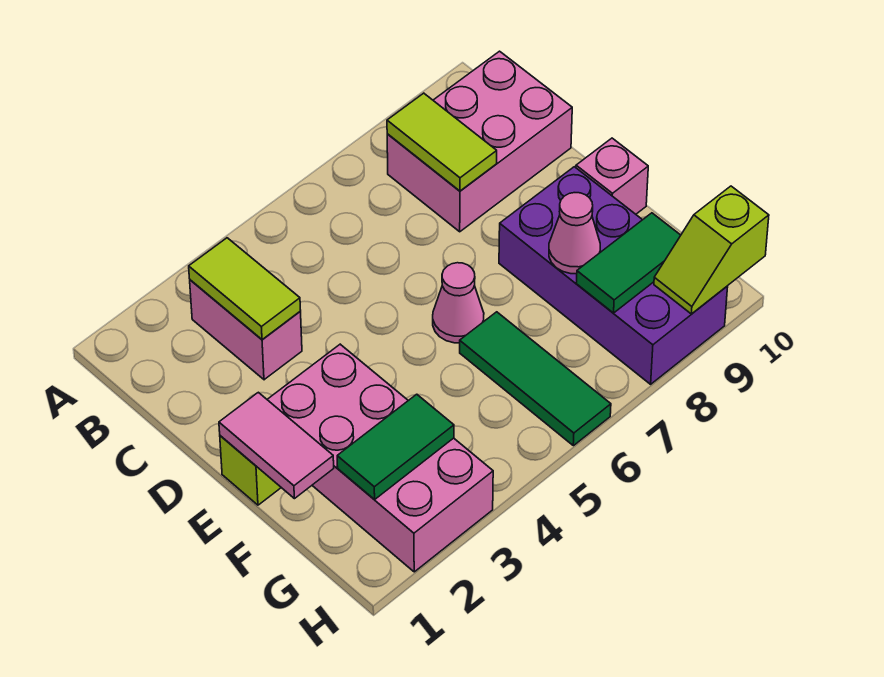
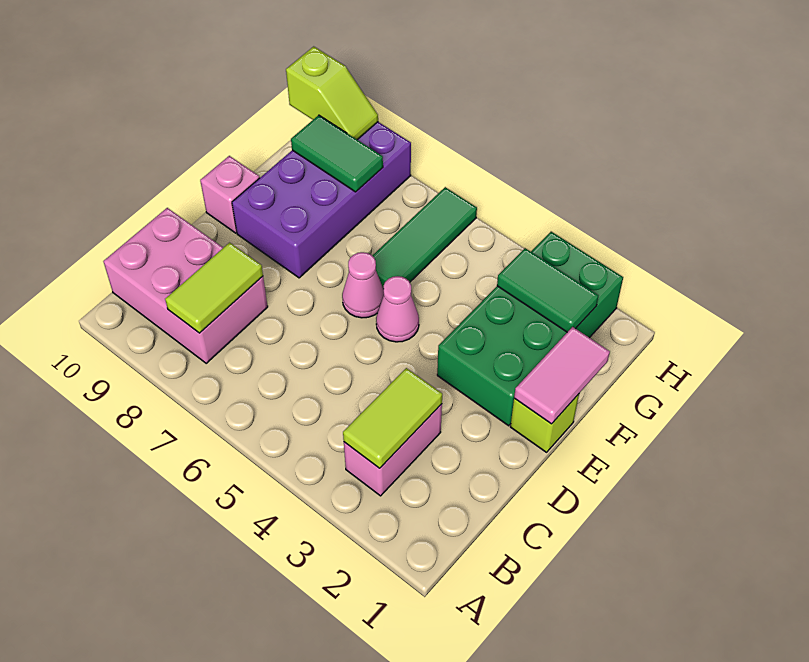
pink brick E2:H3 level 1 -> green brick E2:H3 level 1
pink cone F8 level 2 -> pink cone E5 level 1

